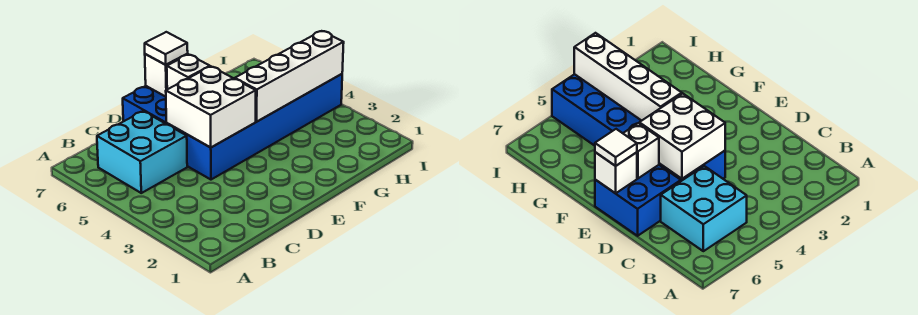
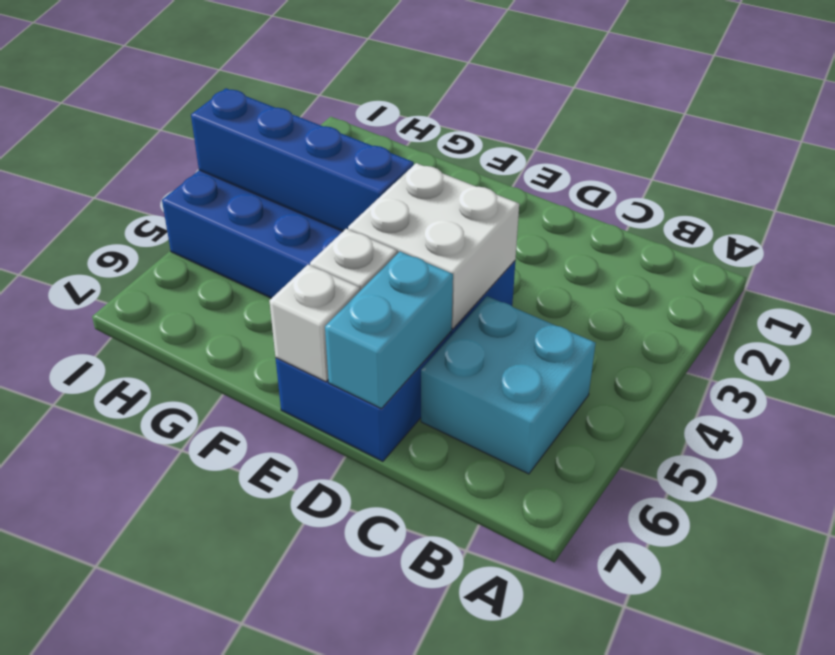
none -> cyan brick D6:D7 level 2
white tile E7 level 3 -> none
white brick F4:I4 level 2 -> blue brick F4:I4 level 2

